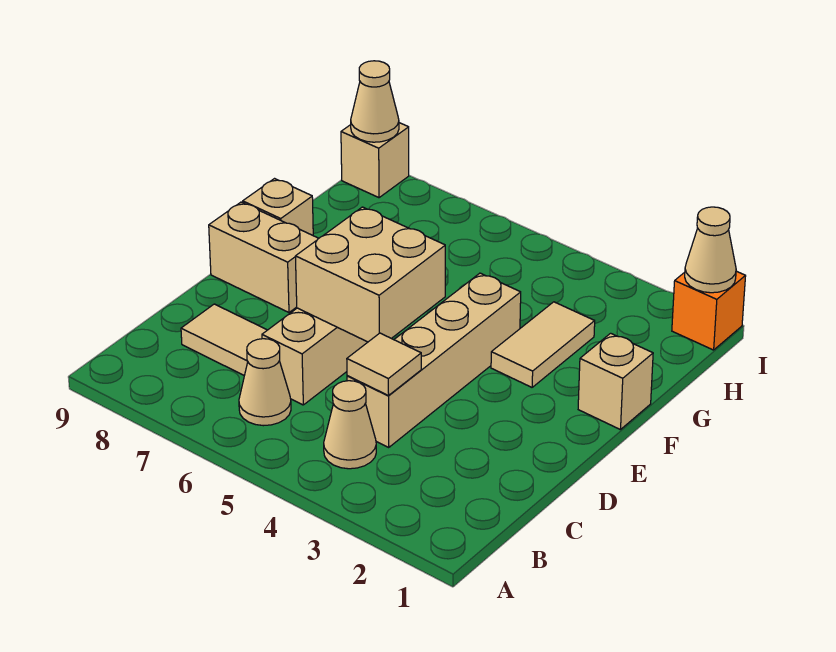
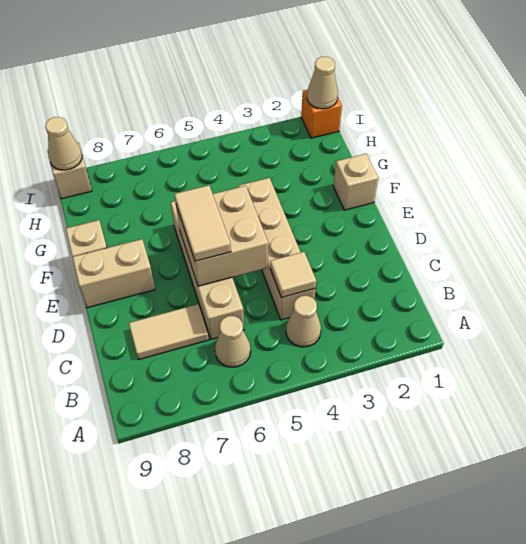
tan tile F3:G3 level 1 -> tan tile D6:E6 level 3

